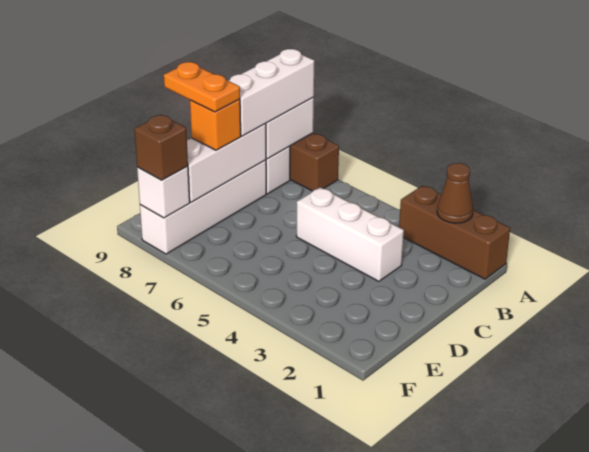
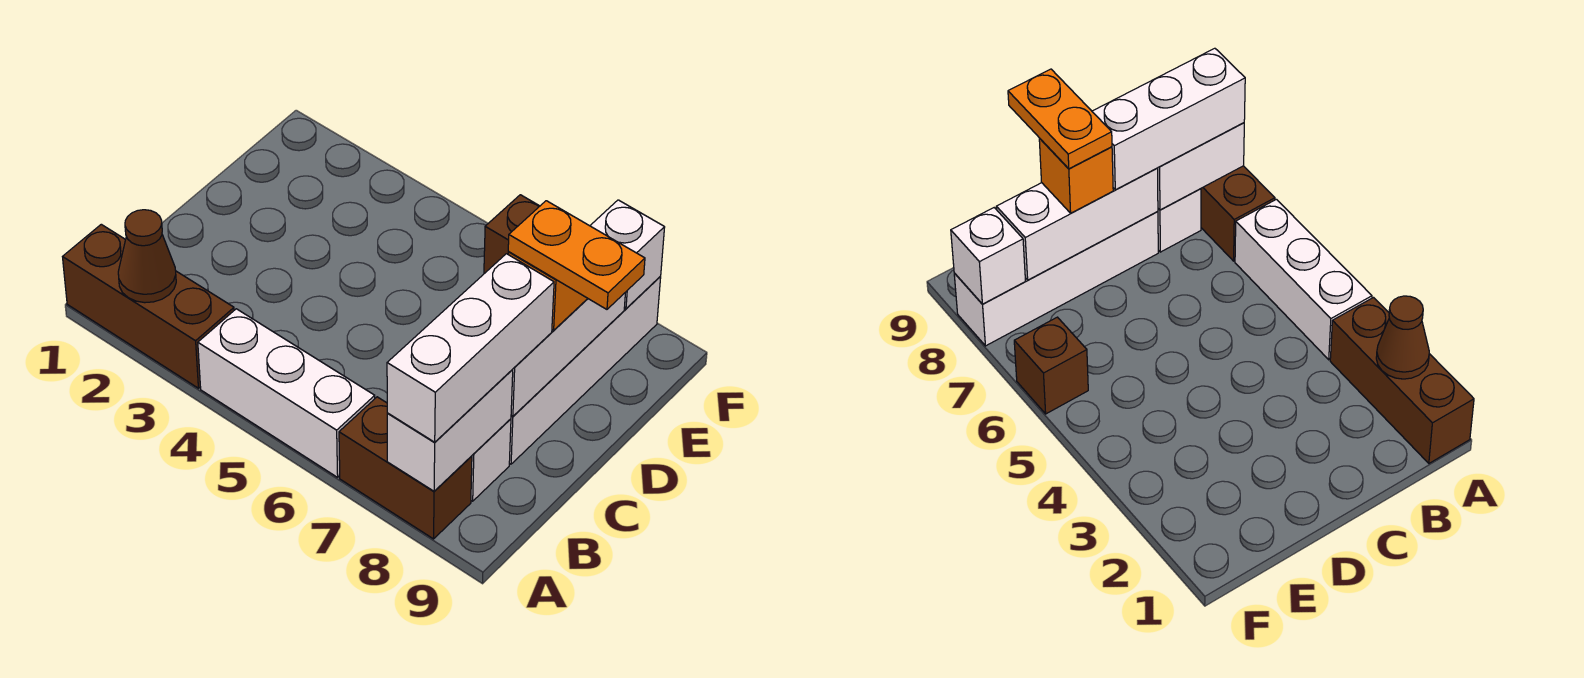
white brick C3:C5 level 1 -> white brick A4:A6 level 1
brown brick F8 level 3 -> brown brick F6 level 1

